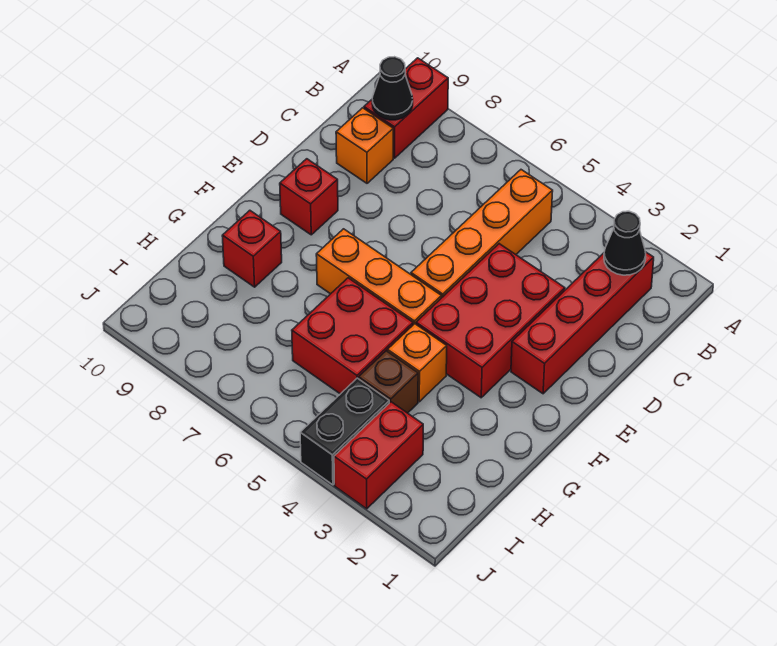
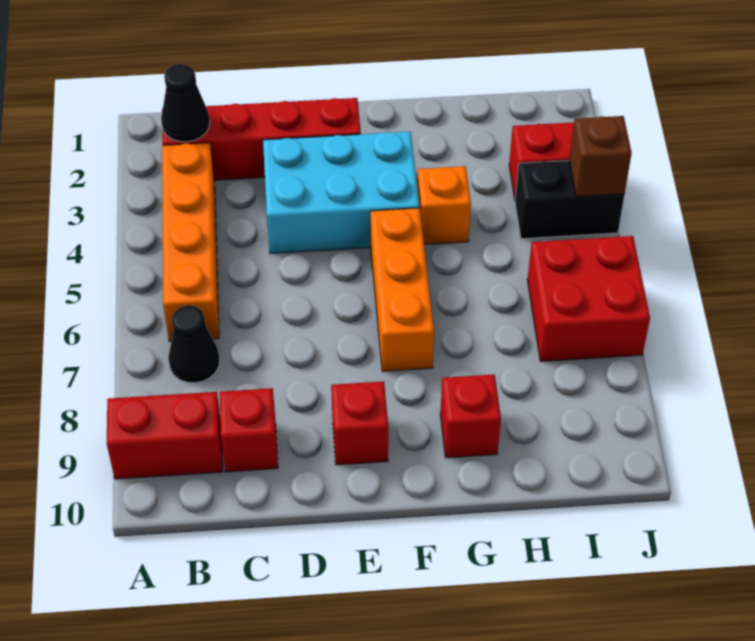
orange brick B5:E5 level 1 -> orange brick B3:B6 level 1
black cone B9 level 2 -> black cone B7 level 1
orange brick C9 level 1 -> red brick C9 level 1
red brick D3:F4 level 1 -> cyan brick D3:F4 level 1
red brick G5:H6 level 1 -> red brick I6:J7 level 1
brown brick H4 level 1 -> brown brick J4 level 2

